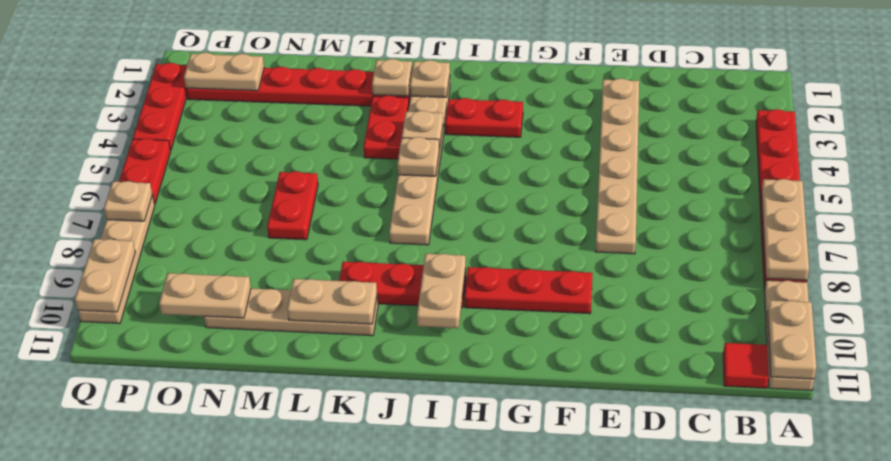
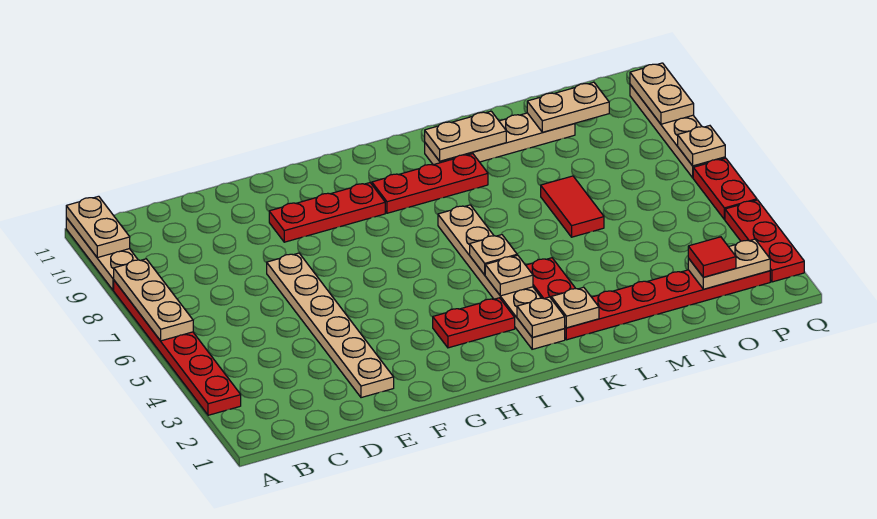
red tile B11 level 1 -> red tile O2 level 3
tan plate I9:I10 level 2 -> none
red plate M6:M7 level 1 -> red tile M6:M7 level 1

